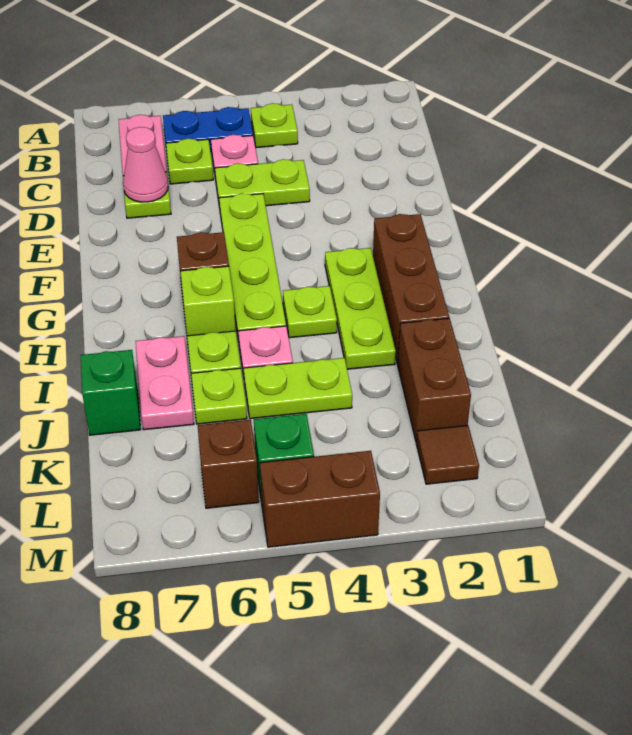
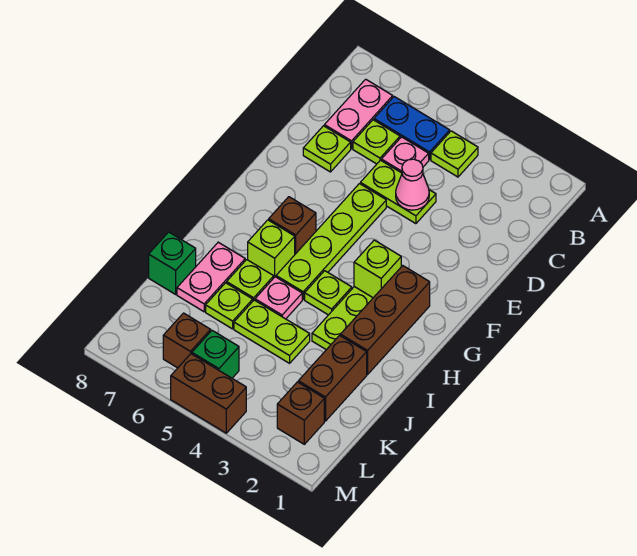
pink cone D7 level 2 -> pink cone D4 level 2
none -> lime brick G3 level 2
brown tile L2 level 1 -> brown brick L2 level 1

